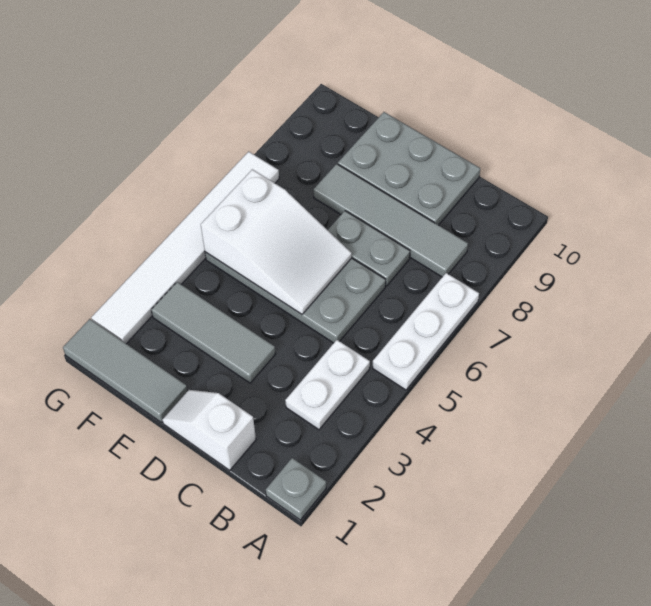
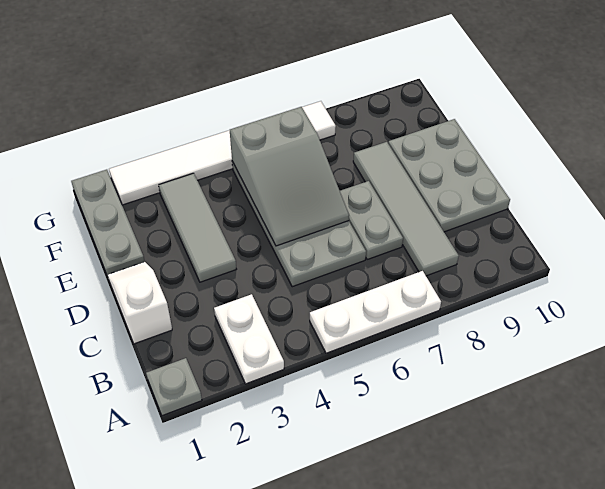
white plate B3:B4 level 1 -> white plate A3:B3 level 1
white slope D5:F6 level 2 top F -> grey slope D5:F6 level 2 top F
grey tile E1:G1 level 1 -> grey plate E1:G1 level 1

